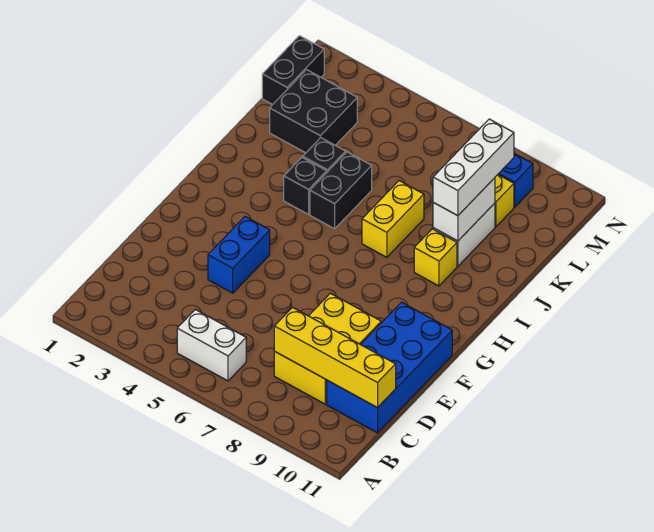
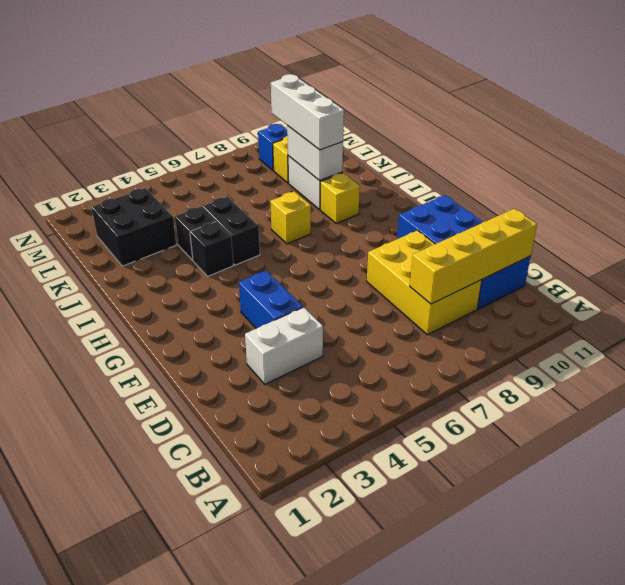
white brick B5:B6 level 1 -> white brick D3:D4 level 1
yellow brick I7:J7 level 1 -> yellow brick I7 level 1
black brick L1:M1 level 1 -> none

